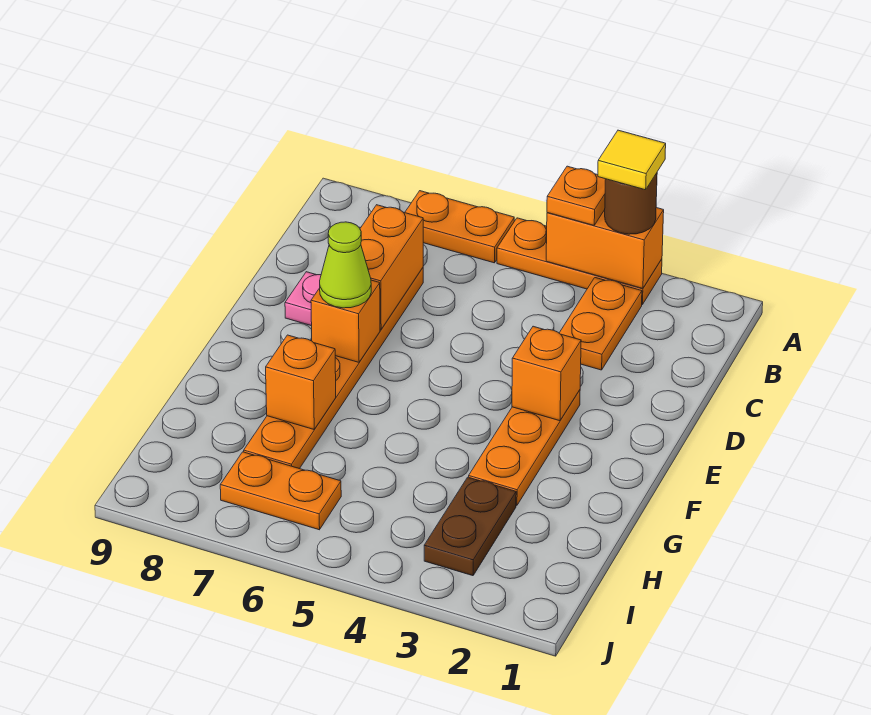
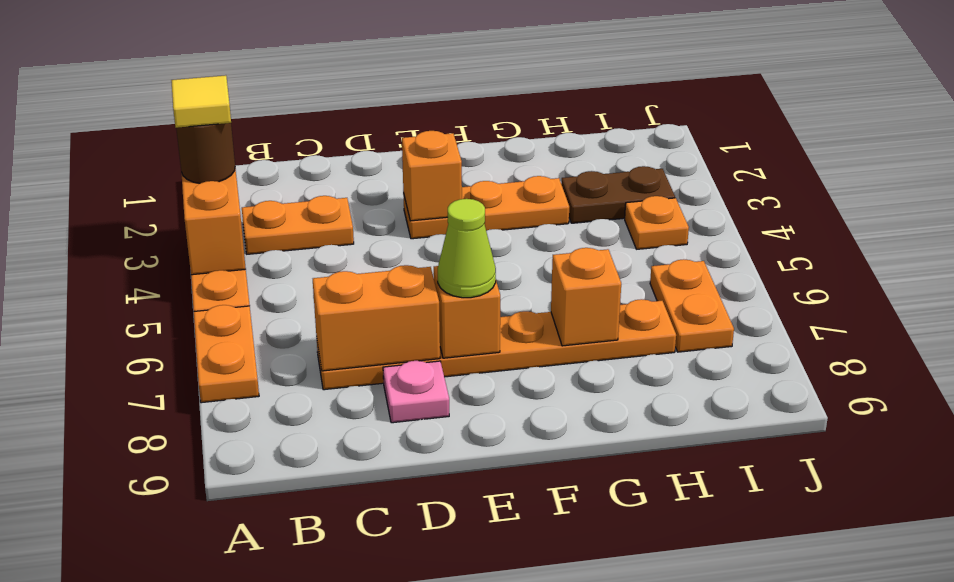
orange plate A4 level 3 -> orange plate I4 level 1

